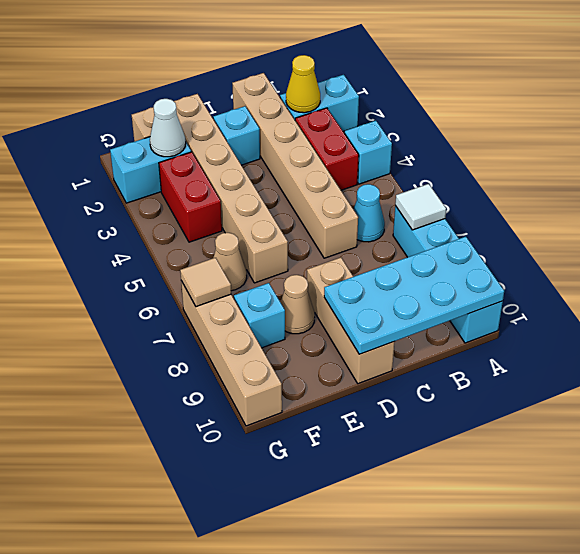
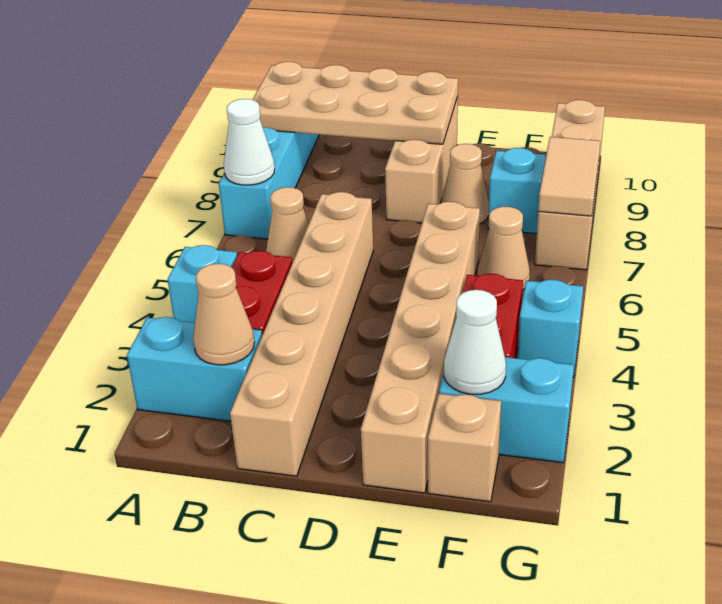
white tile A7 level 2 -> white cone A7 level 2
cyan plate A9:D10 level 2 -> tan plate A9:D10 level 2
yellow cone B2 level 2 -> tan cone B2 level 2
cyan cone B6 level 1 -> tan cone B6 level 1
cyan brick D2 level 1 -> cyan brick G4 level 1
tan tile G7 level 2 -> tan tile G7:G8 level 2

